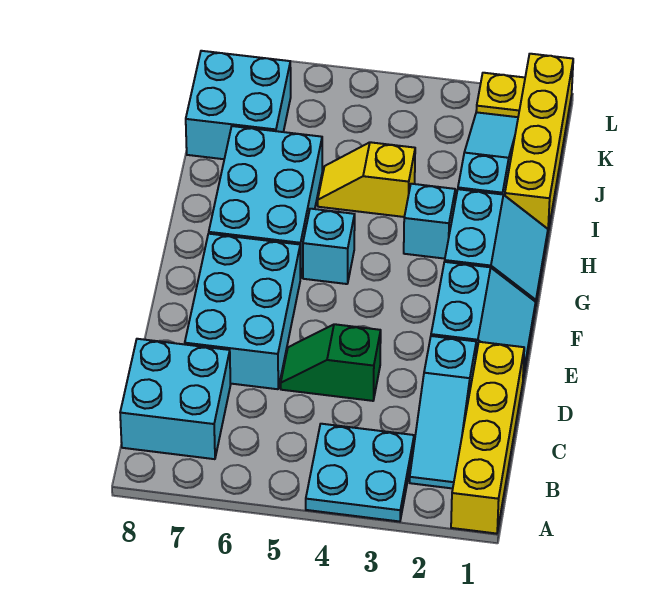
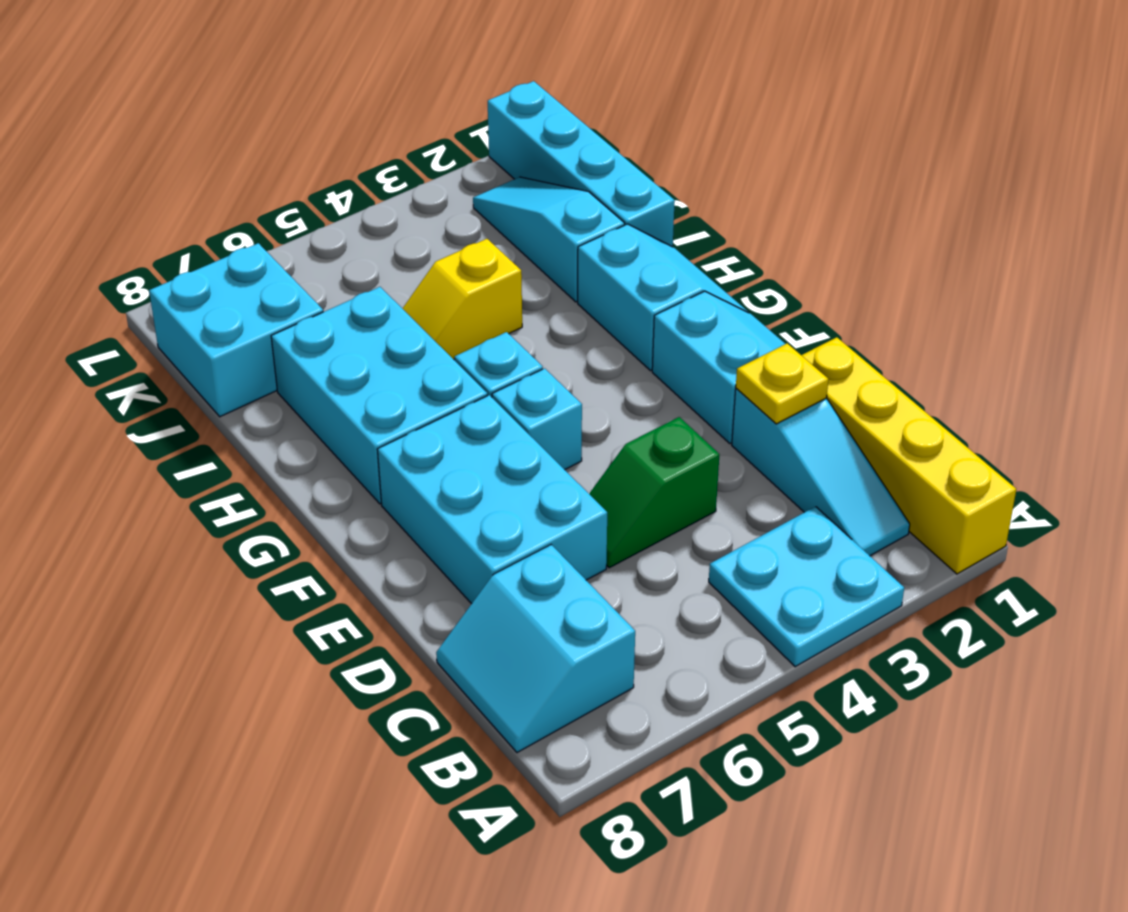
cyan brick B7:C8 level 1 -> cyan slope B7:C8 level 1 top 7
cyan brick H3 level 1 -> cyan brick F5 level 1
yellow brick I1:L1 level 1 -> cyan brick I1:L1 level 1
yellow plate L2 level 1 -> yellow plate D2 level 2

